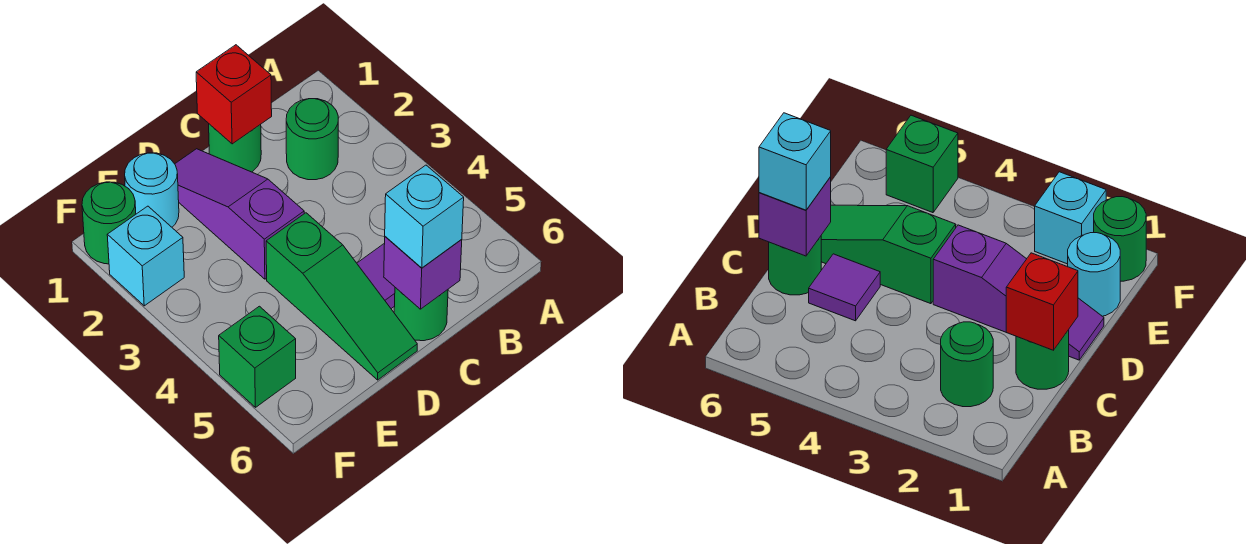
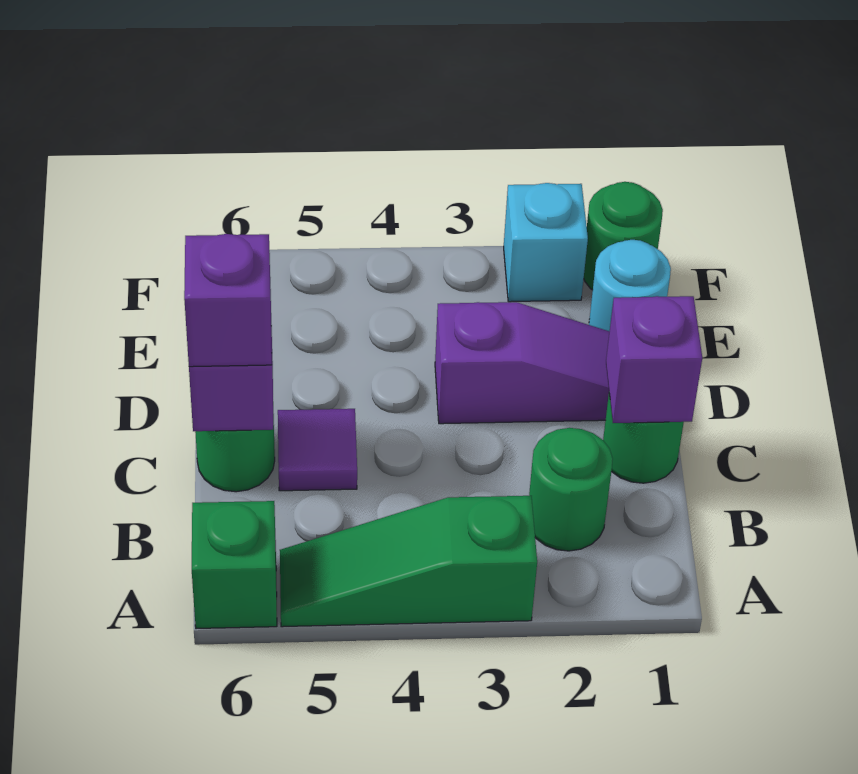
red brick C1 level 2 -> purple brick C1 level 2
cyan brick C6 level 3 -> purple brick C6 level 3
green slope D4:D6 level 1 top 4 -> green slope A3:A5 level 1 top 3
green brick F5 level 1 -> green brick A6 level 1

